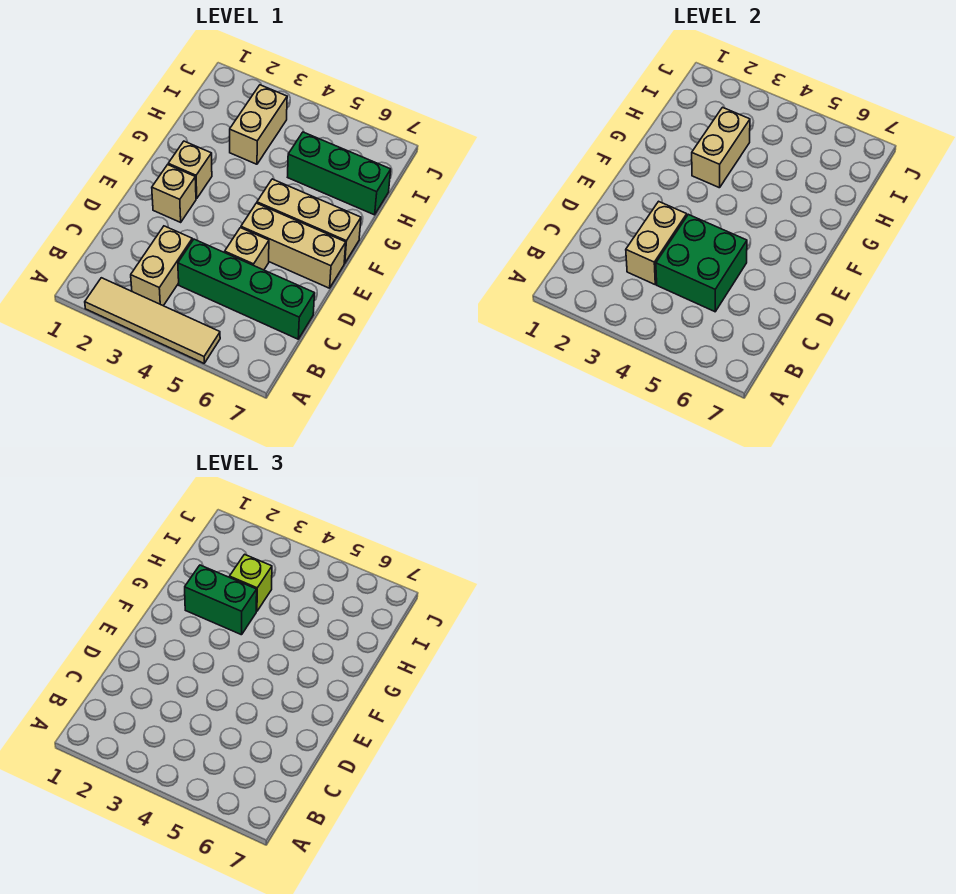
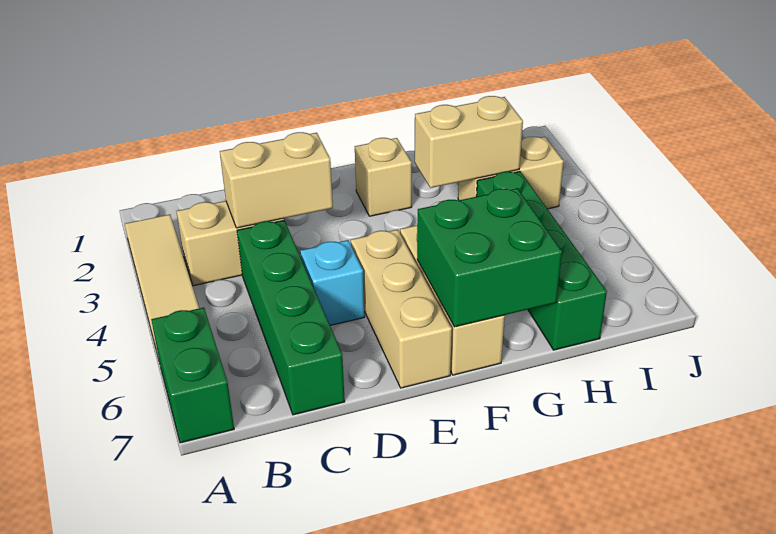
green brick C4:D5 level 2 -> green brick F6:G7 level 2
tan brick D5 level 1 -> cyan brick D5 level 1
tan brick E2 level 1 -> none
green brick G2:G3 level 3 -> green brick A6:A7 level 1
lime brick H3 level 3 -> none
green brick H5:H7 level 1 -> green brick H4:H7 level 1

